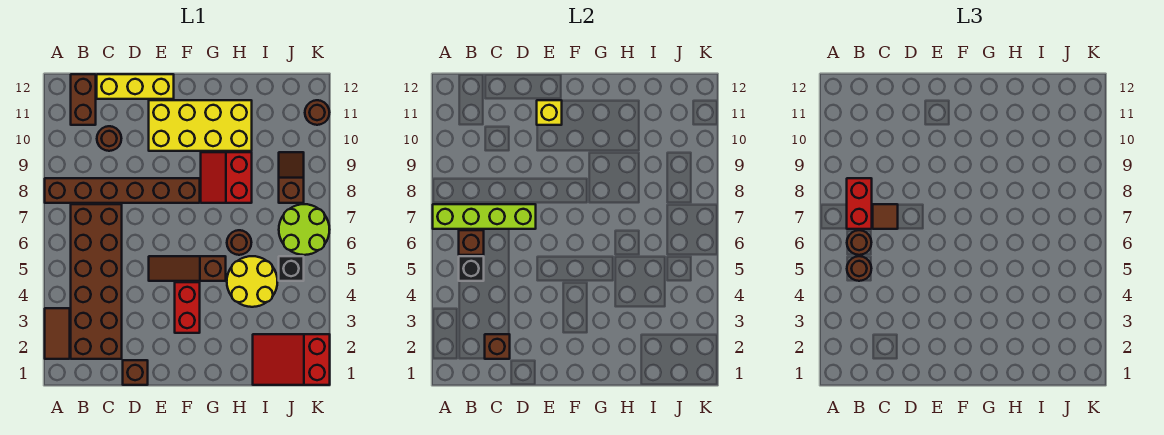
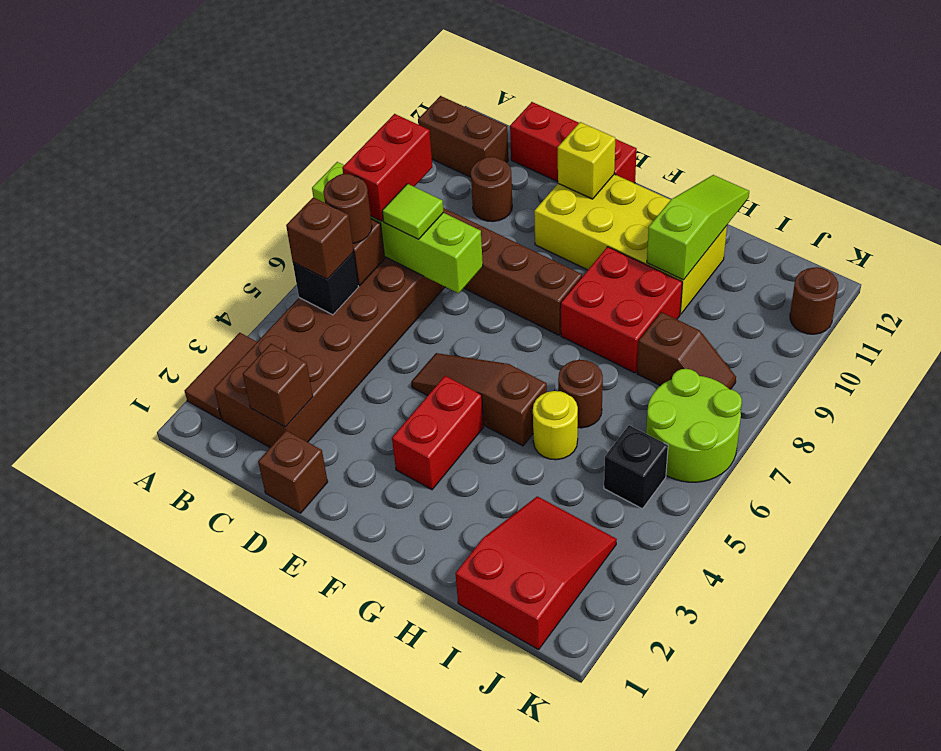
brown round brick B5 level 3 -> brown brick B5 level 3
brown brick B11:B12 level 1 -> brown brick A11:B11 level 1
brown tile C7 level 3 -> lime tile C7 level 3
yellow brick C12:E12 level 1 -> red brick C12:E12 level 1
red slope G8:H9 level 1 top H -> red brick G8:H9 level 1
yellow round brick H4:I5 level 1 -> yellow round brick H5 level 1
none -> lime slope H10:H12 level 2 top 10
red slope I1:K2 level 1 top K -> red slope I1:J3 level 1 top 1
brown slope J8:J9 level 1 top 8 -> brown slope I8:J8 level 1 top I

